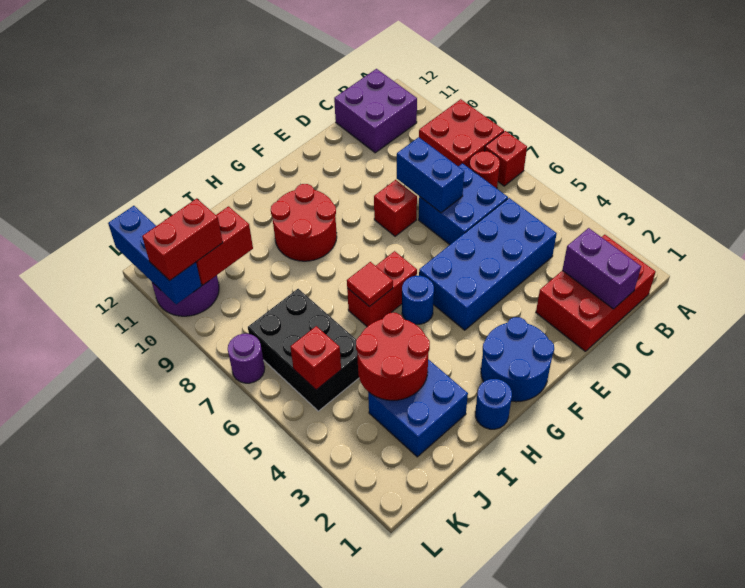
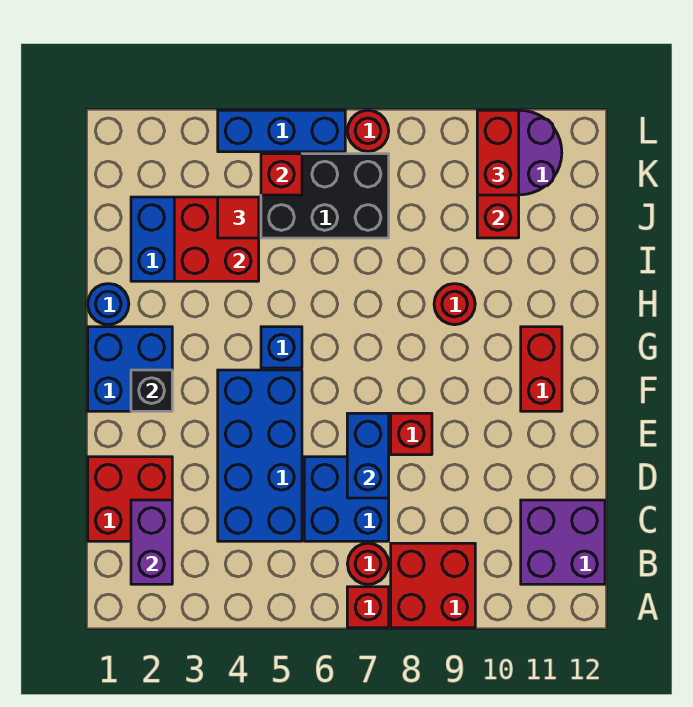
red brick B1:D2 level 1 -> red brick C1:D2 level 1
purple brick C1:C2 level 2 -> purple brick B2:C2 level 2
blue brick D7:D8 level 2 -> blue brick D7:E7 level 2
blue round brick F1:G2 level 1 -> blue brick F1:G2 level 1
none -> black brick F2 level 2
blue round brick G5 level 1 -> blue brick G5 level 1
red brick G6:H6 level 1 -> red brick F11:G11 level 1
red round brick G9:H10 level 1 -> red round brick H9 level 1
red tile H6 level 2 -> red tile J4 level 3
red round brick I3:J4 level 2 -> red brick I3:J4 level 2
purple round brick L7 level 1 -> red round brick L7 level 1
blue brick L10:L12 level 2 -> blue brick L4:L6 level 1

